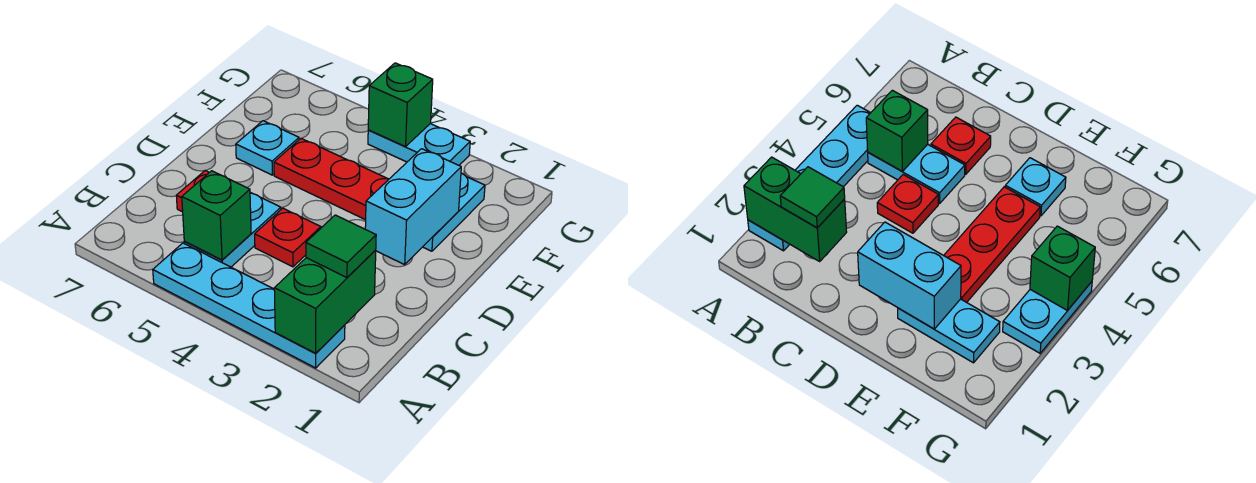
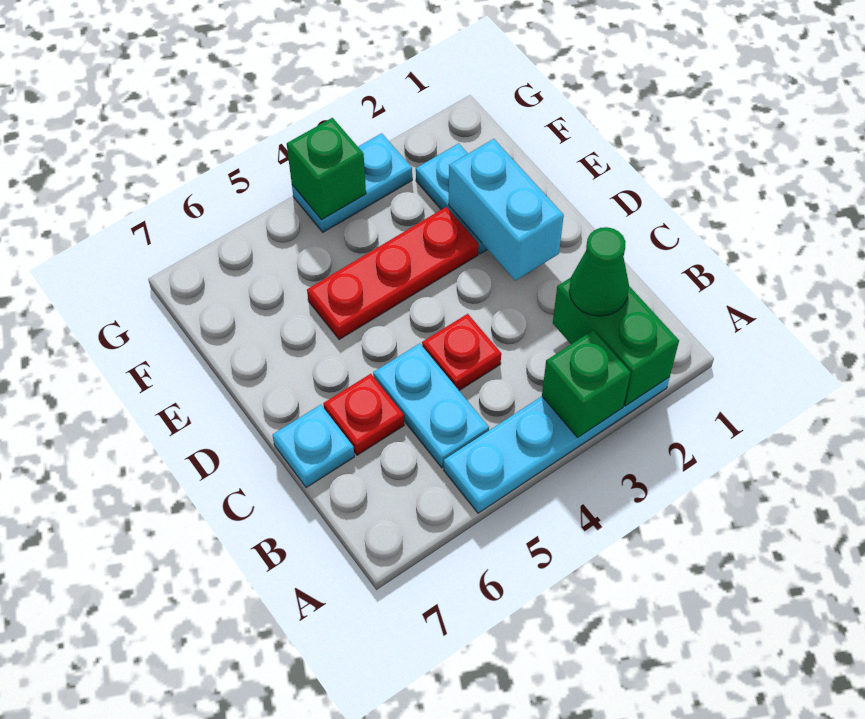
green tile B2 level 3 -> green cone B2 level 3
green brick B5 level 2 -> green brick A3 level 2
cyan plate E6 level 1 -> cyan plate C7 level 1

